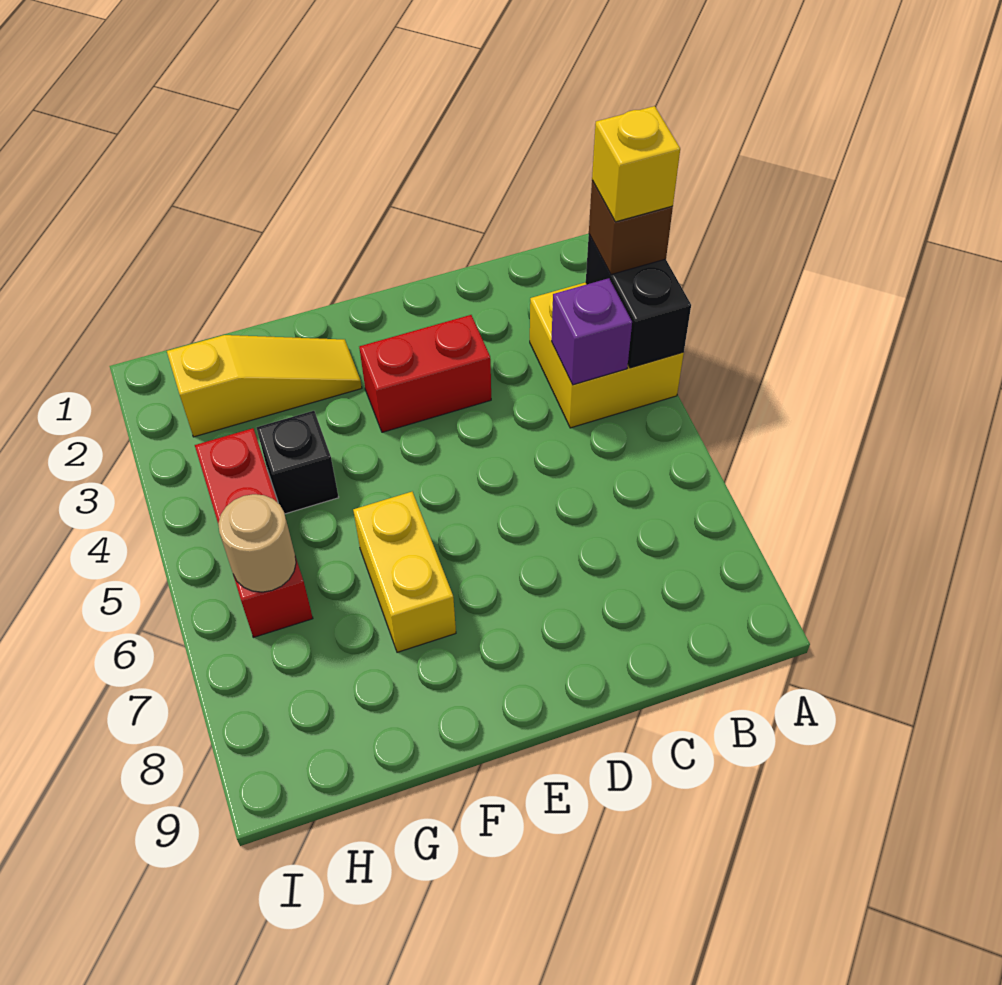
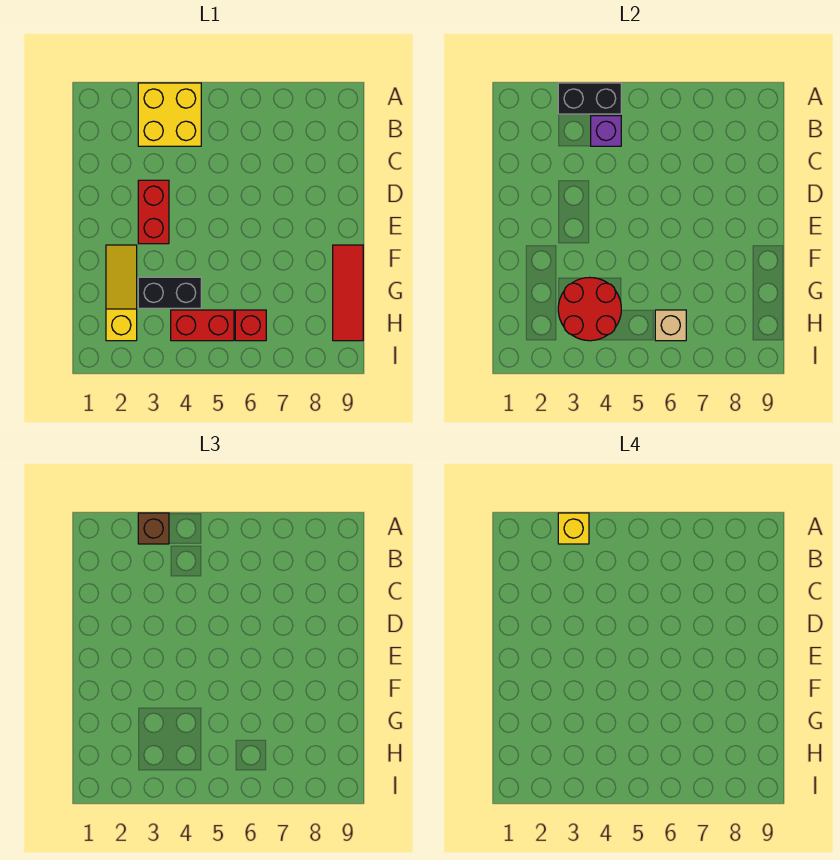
yellow brick F6:F7 level 1 -> none
none -> red tile F9:H9 level 1
none -> red round brick G3:H4 level 2
black brick G4 level 1 -> black brick G3:G4 level 1
tan round brick H6 level 2 -> tan brick H6 level 2

